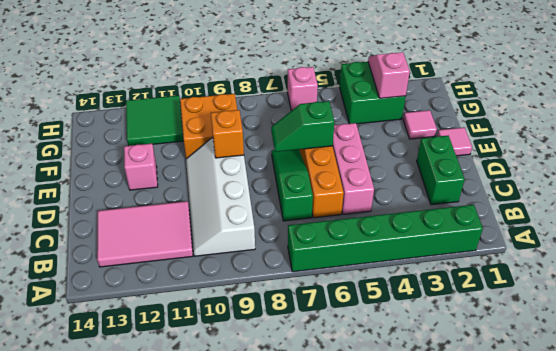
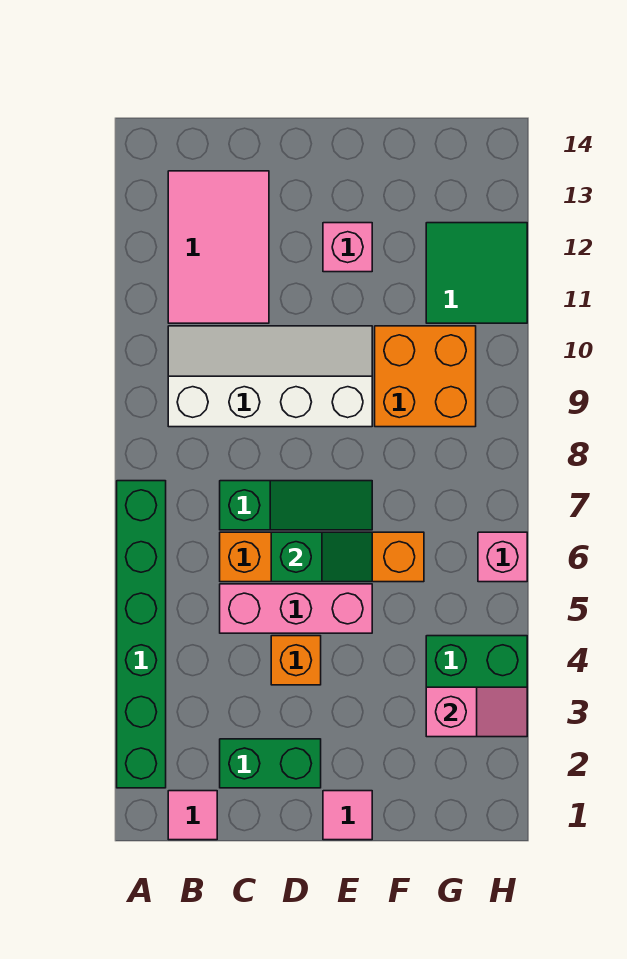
green slope E6:E7 level 2 top 6 -> green slope D6:E6 level 2 top D
orange brick E9 level 2 -> orange brick D4 level 1
pink tile F2 level 1 -> pink tile B1 level 1

